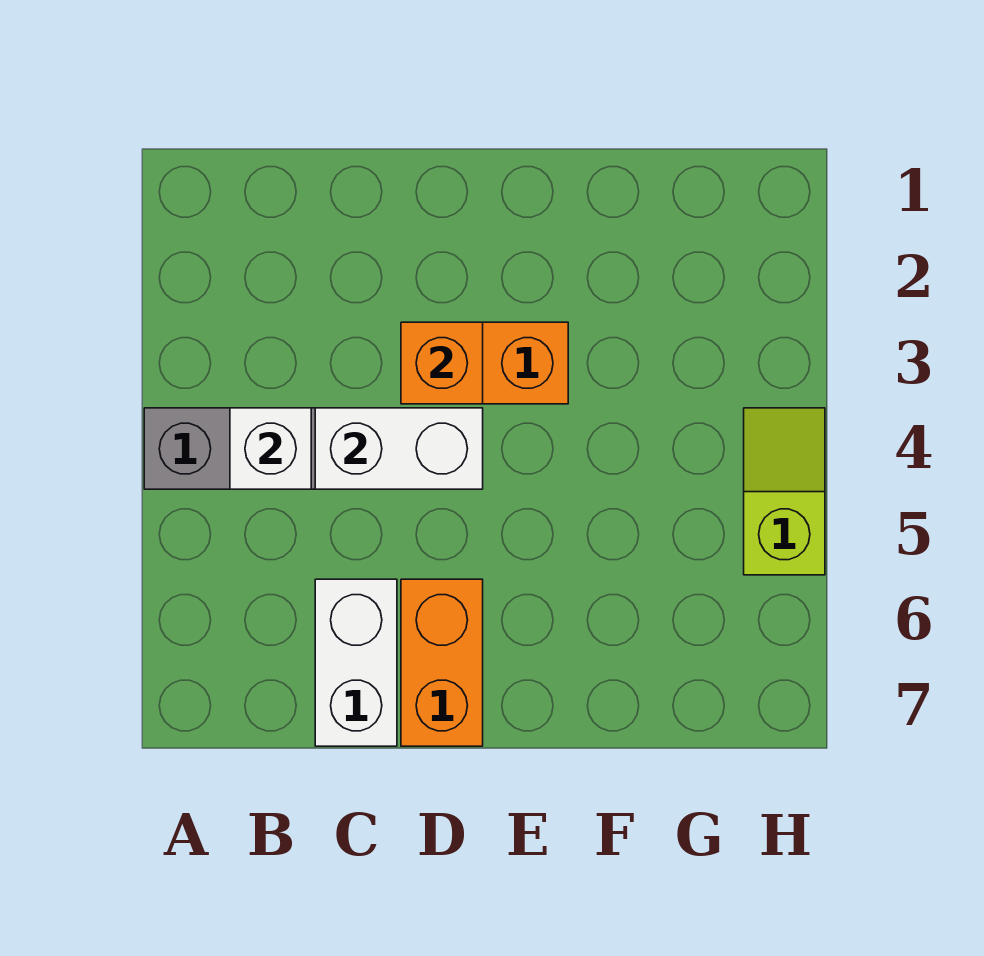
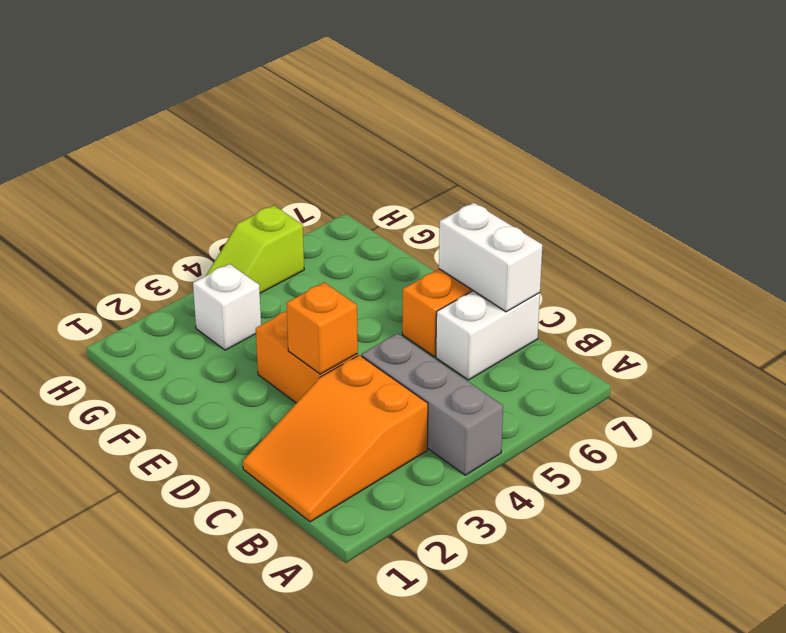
none -> orange slope B1:C3 level 1 top 3
white brick B4 level 2 -> white brick G3 level 1
white brick C4:D4 level 2 -> white brick C7:D7 level 2

